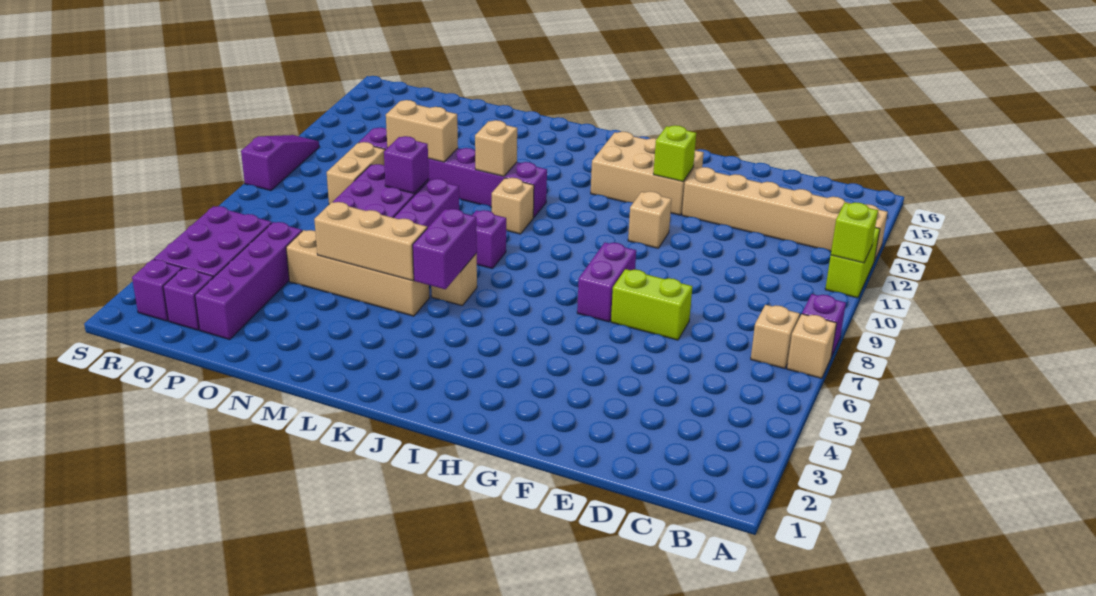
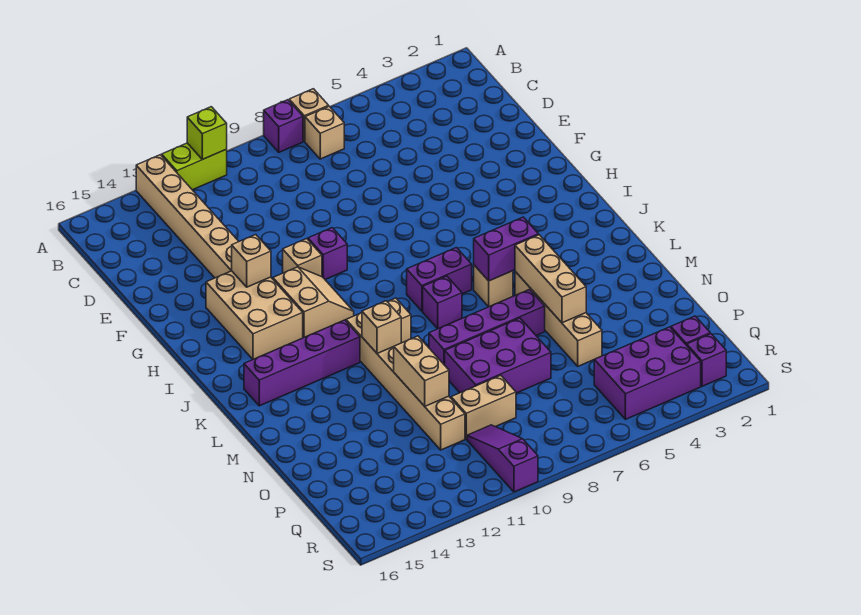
lime brick E7:F7 level 1 -> none
purple brick G7:G8 level 1 -> purple brick J7:J8 level 1
lime brick G13 level 2 -> tan brick G13 level 2
none -> tan slope H11:I12 level 1 top 12
purple brick K11:P11 level 1 -> tan brick K11:P11 level 1
purple brick N9 level 2 -> purple brick G10 level 1
purple brick P2:P5 level 1 -> purple brick K12:K15 level 1
purple slope S9:S11 level 1 top 9 -> purple slope Q10:S10 level 1 top S

